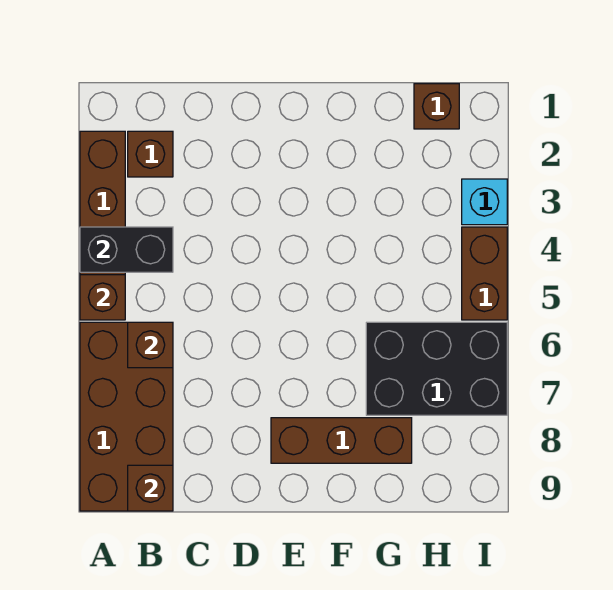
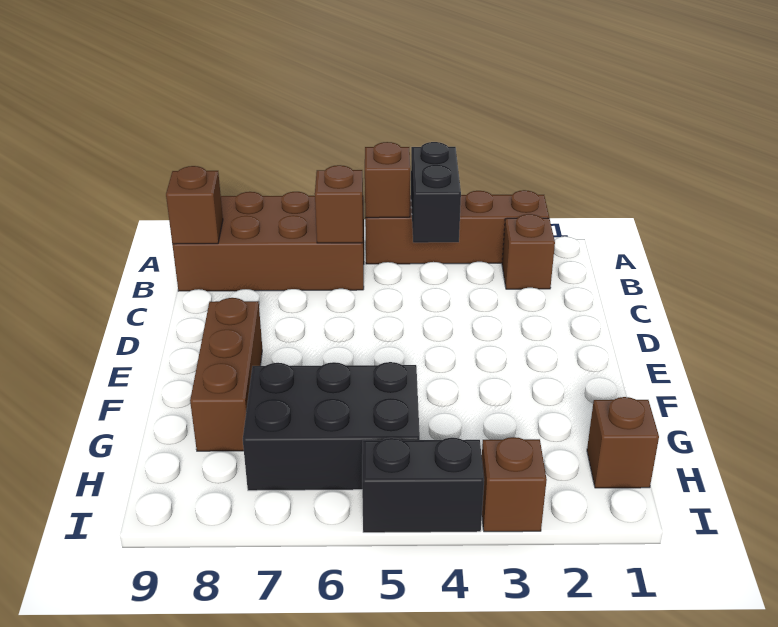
black brick G6:I7 level 1 -> black brick G5:H7 level 1
cyan brick I3 level 1 -> brown brick I3 level 1
brown brick I4:I5 level 1 -> black brick I4:I5 level 1

